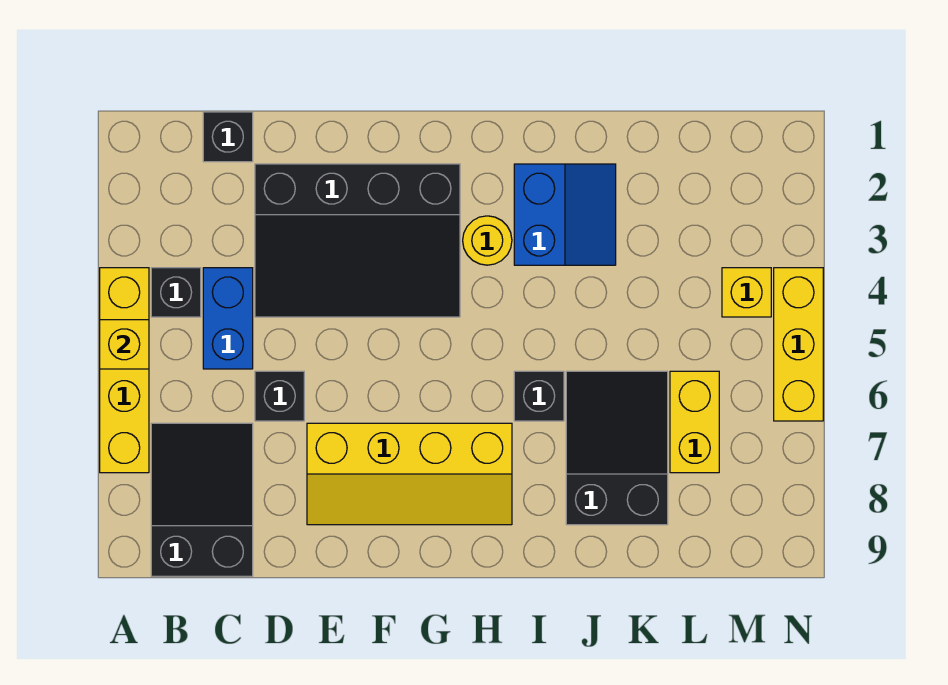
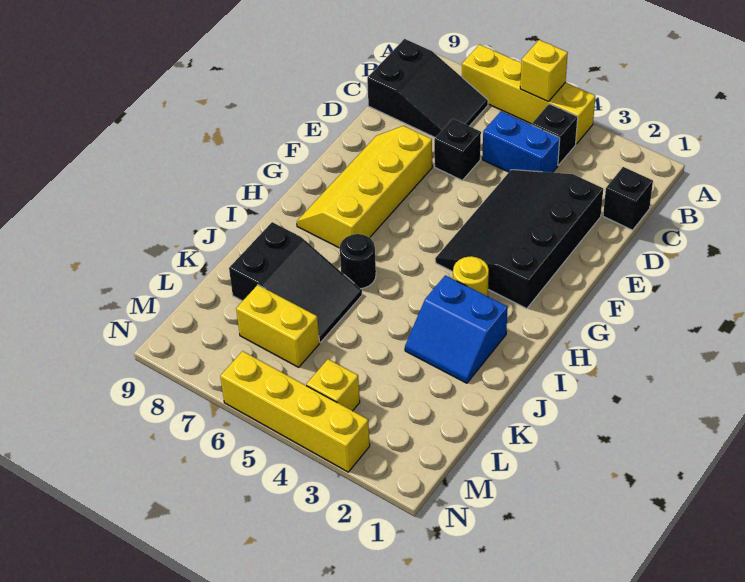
black brick I6 level 1 -> black round brick I6 level 1
yellow brick N4:N6 level 1 -> yellow brick N3:N6 level 1

